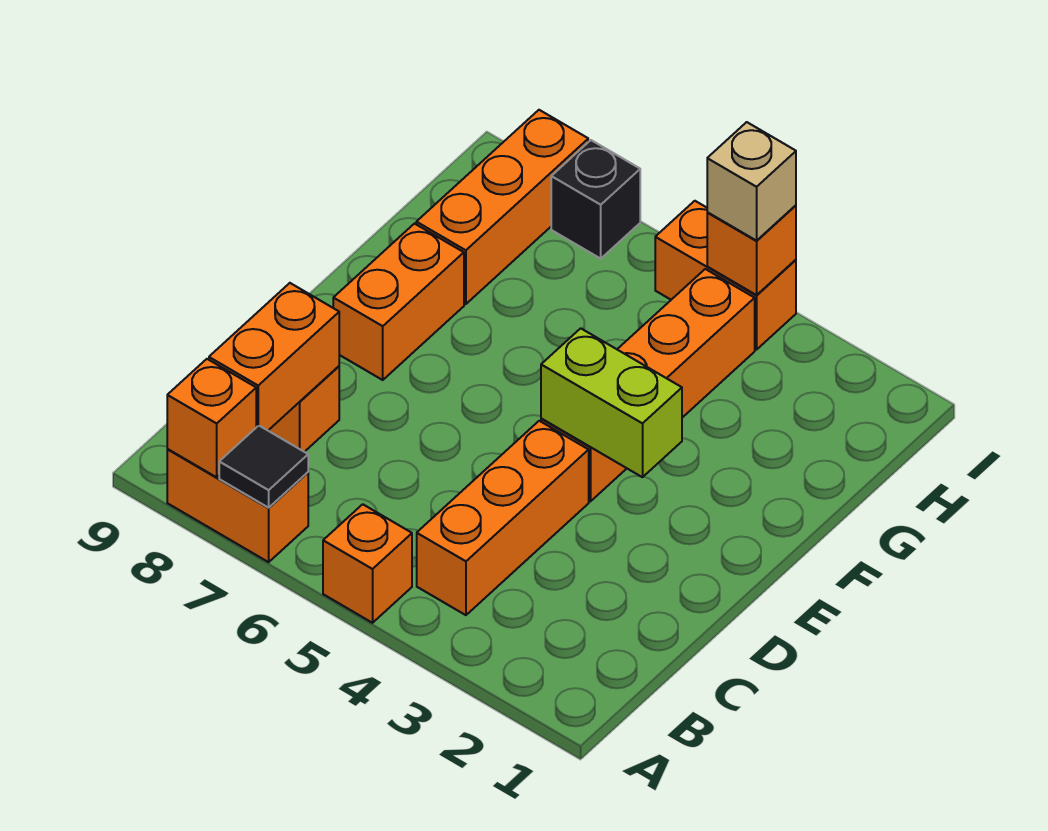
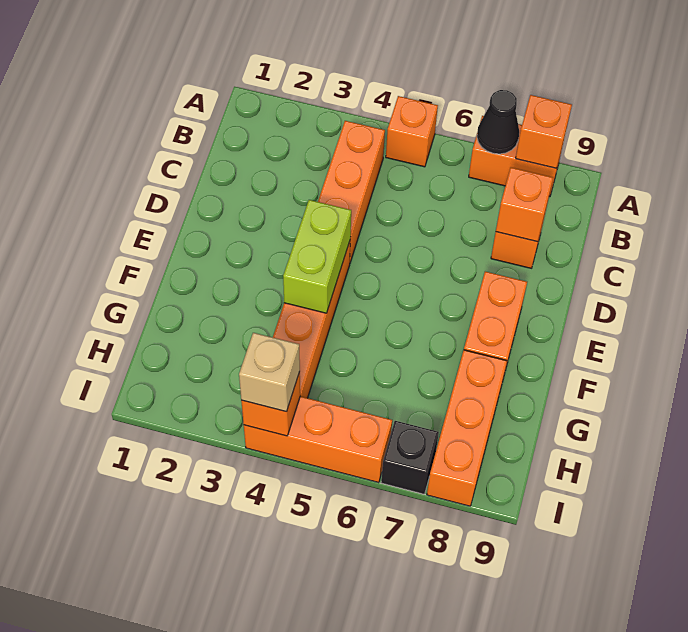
black tile A7 level 2 -> black cone A7 level 2
orange brick B8:C8 level 2 -> orange brick C8 level 2
lime brick E3:E4 level 2 -> lime brick E4:F4 level 2
orange brick I4:I5 level 1 -> orange brick I4:I6 level 1

